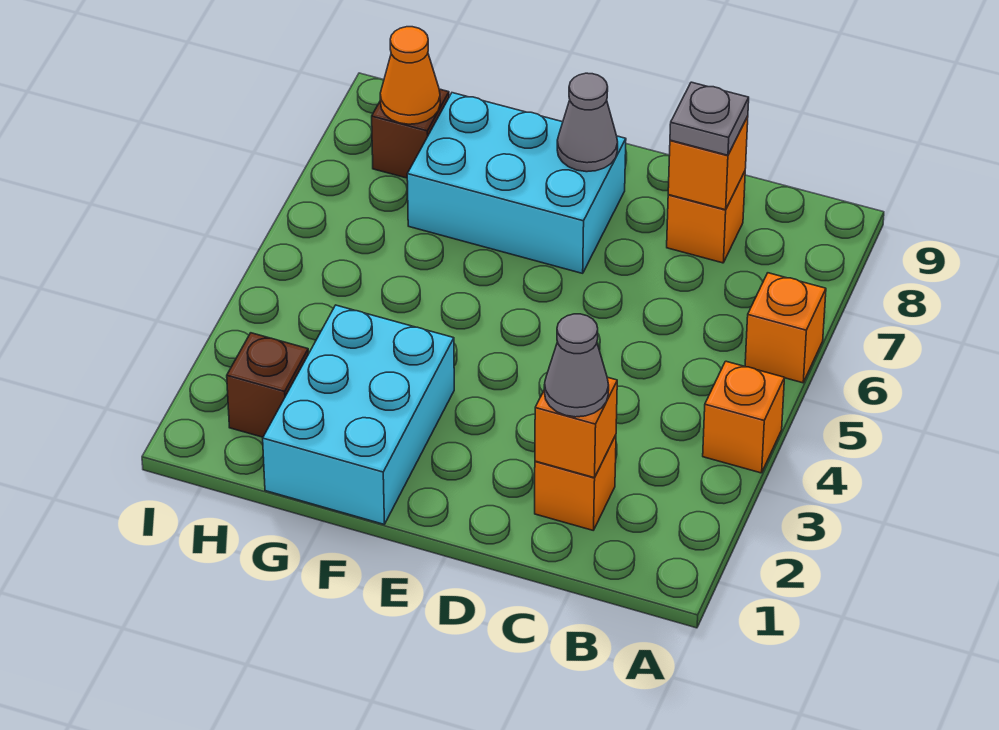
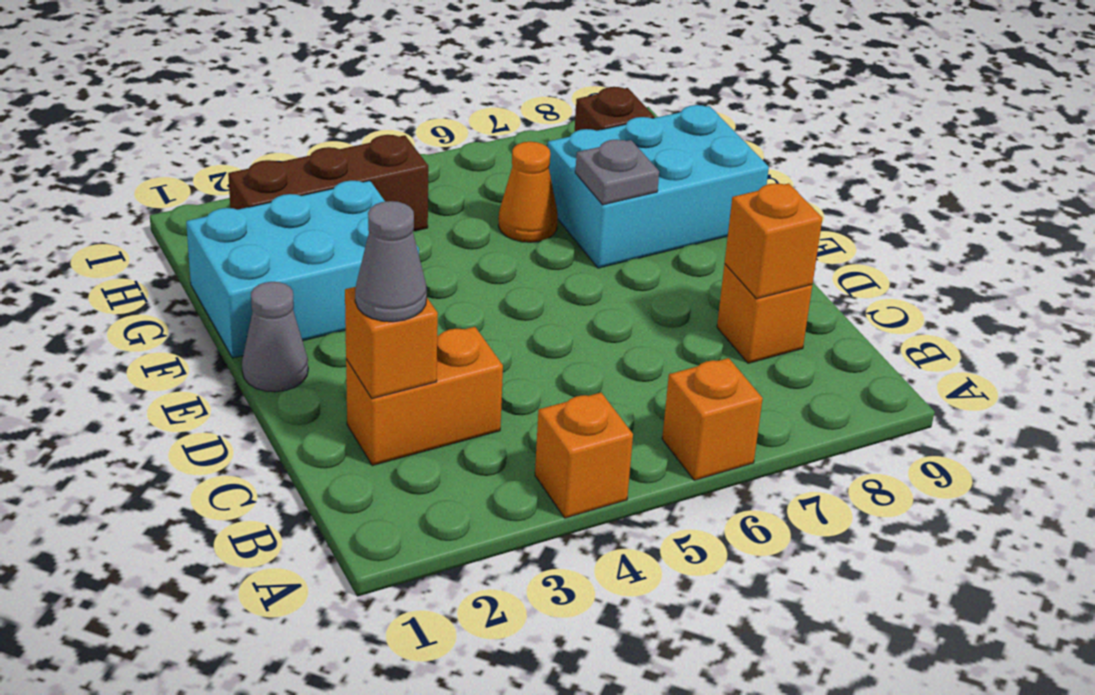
orange brick C2 level 1 -> orange brick C2:C3 level 1
grey plate C8 level 3 -> grey plate F7 level 2
cyan brick E7:G8 level 1 -> cyan brick F7:G9 level 1
grey cone E8 level 2 -> grey cone E1 level 1
brown brick H2 level 1 -> brown brick H2:H4 level 1
orange cone H8 level 2 -> orange cone G6 level 1

